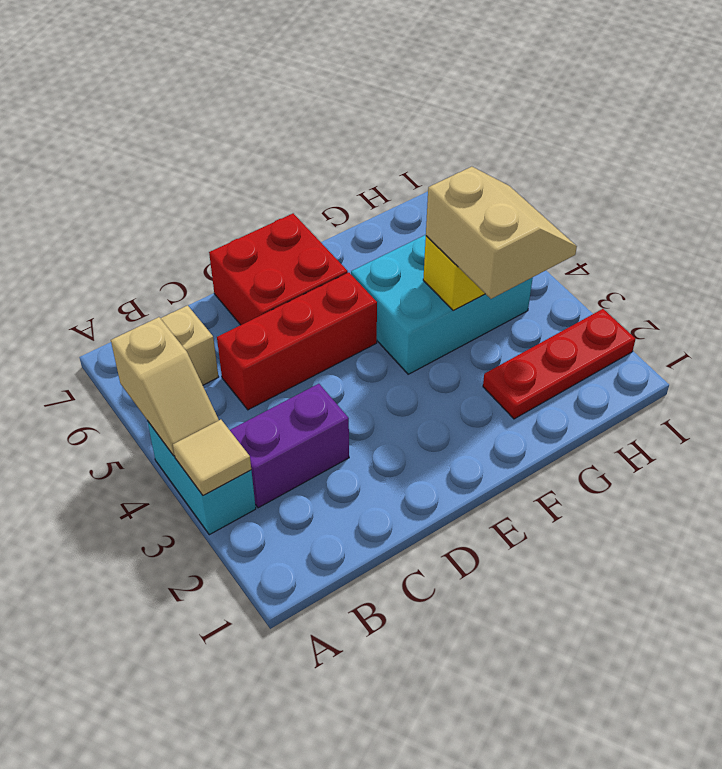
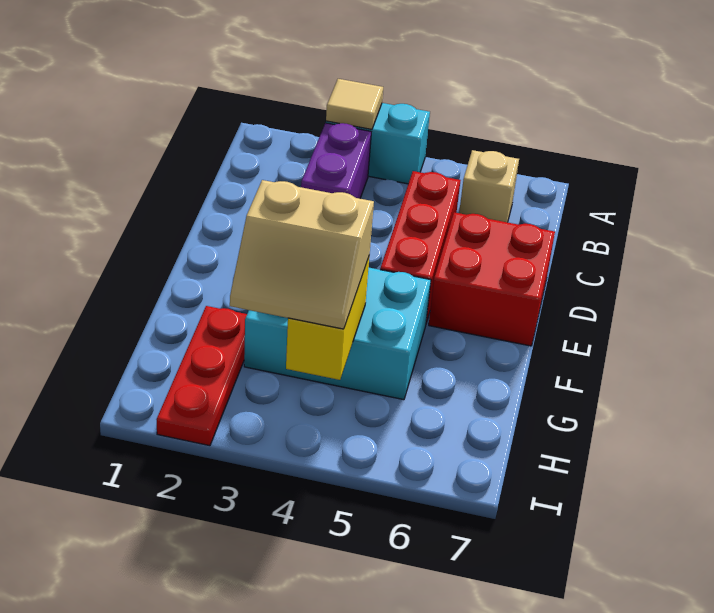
tan slope A4:A5 level 2 top 5 -> none
cyan brick F4:H5 level 1 -> cyan brick F3:G5 level 1

